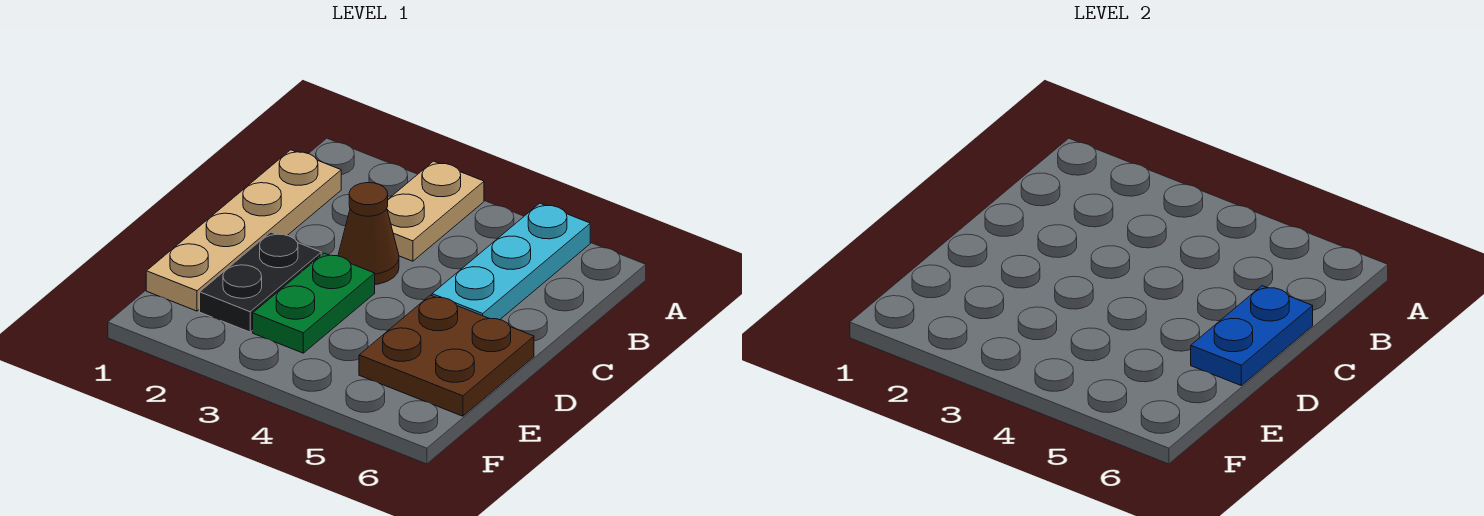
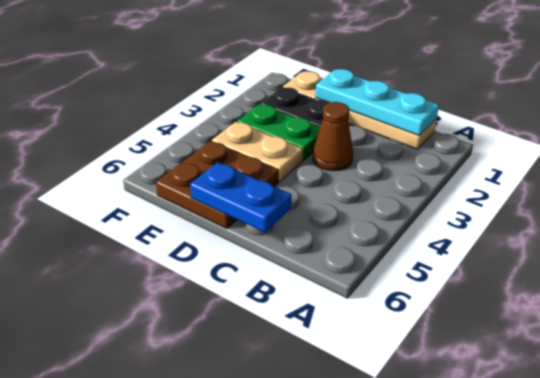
tan plate A3:B3 level 1 -> tan plate D4:E4 level 1
cyan plate A5:C5 level 1 -> cyan plate B1:D1 level 2

